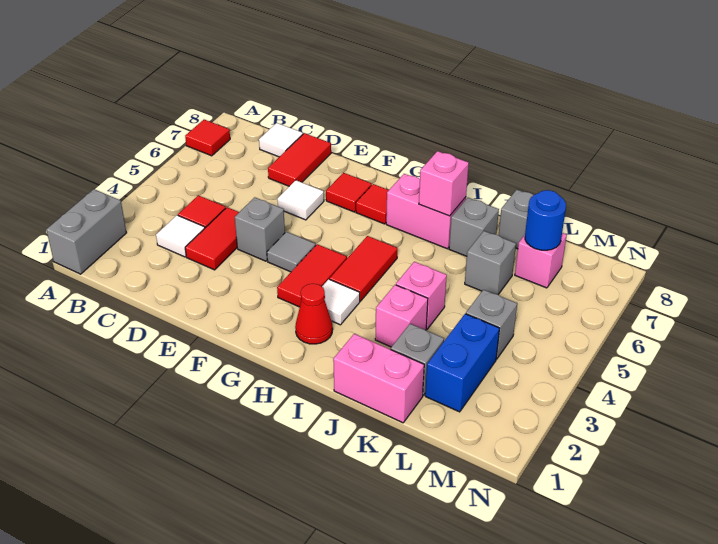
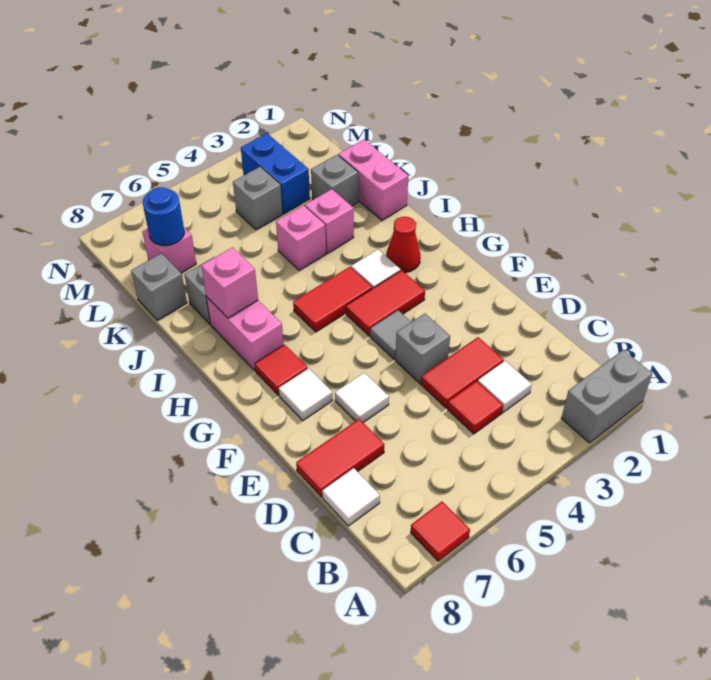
red tile F7 level 1 -> white tile F7 level 1
grey brick K6 level 1 -> none
blue brick L2:L3 level 1 -> blue brick L3:M3 level 1

